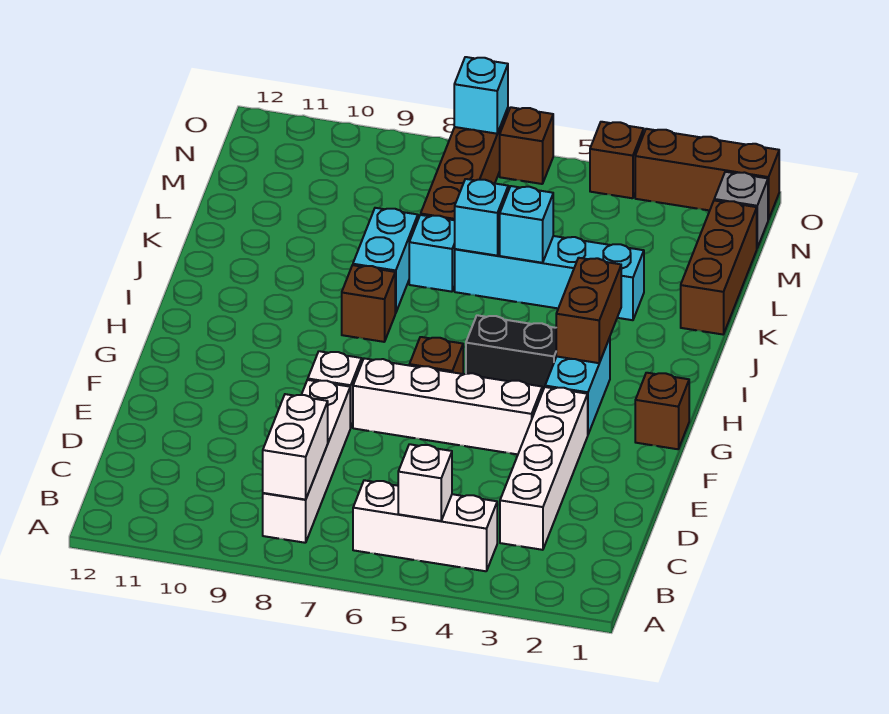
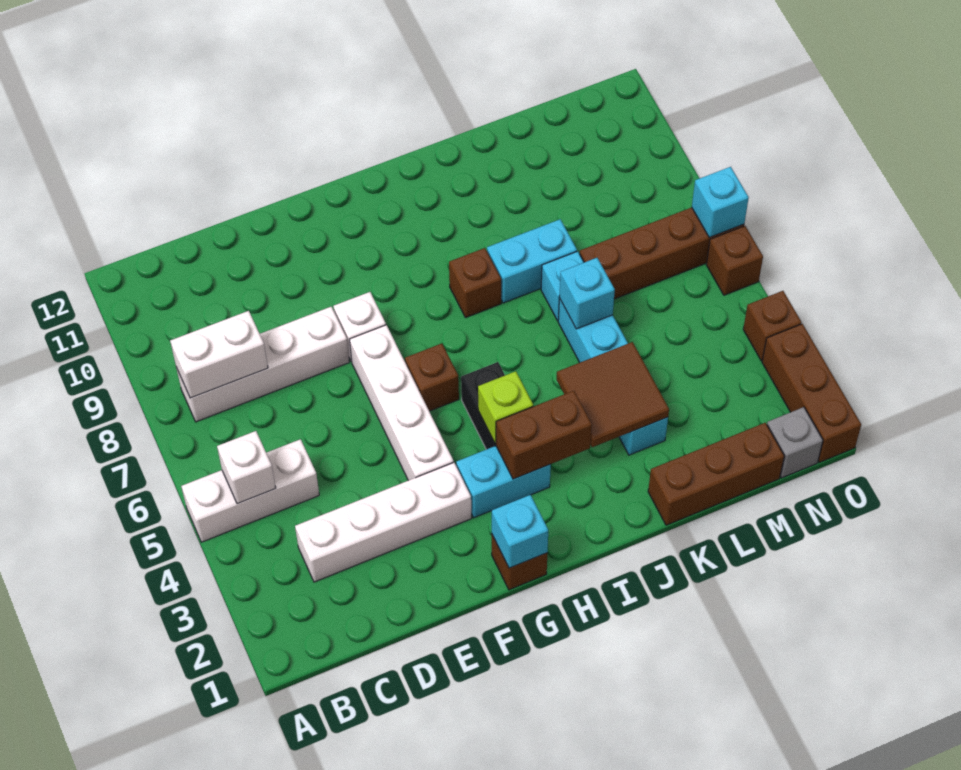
white brick B4:B6 level 1 -> white brick A5:C5 level 1
none -> lime brick H4 level 2
none -> brown tile J3:K4 level 2
cyan brick K5 level 2 -> cyan brick G1 level 2

